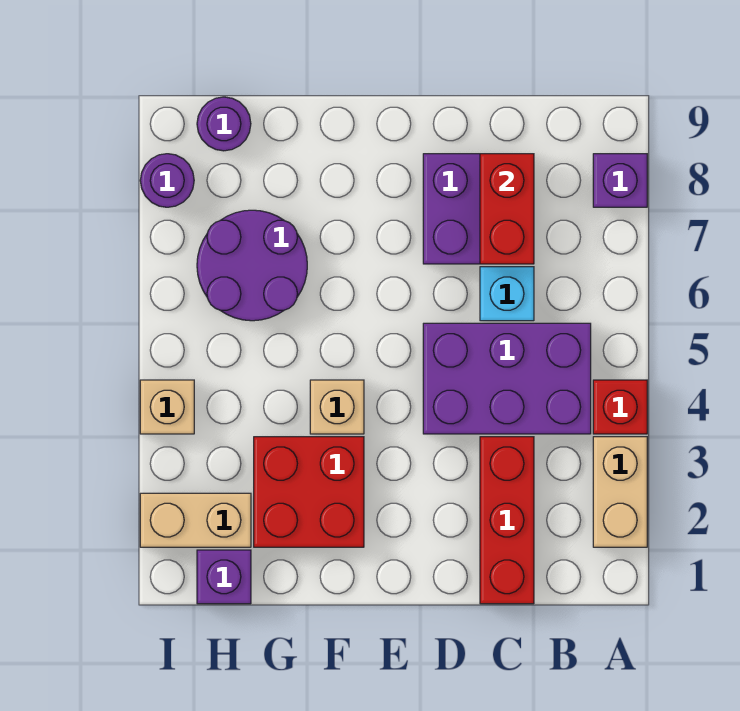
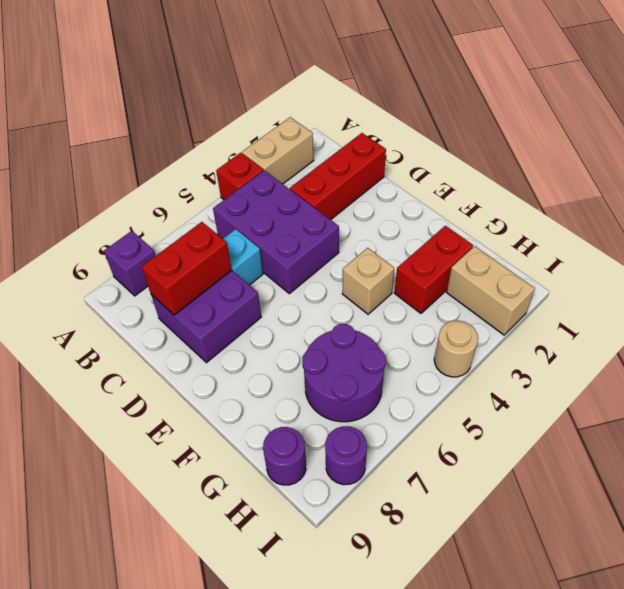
red brick F2:G3 level 1 -> red brick G2:G3 level 1
purple brick H1 level 1 -> none
tan brick I4 level 1 -> tan round brick I4 level 1

